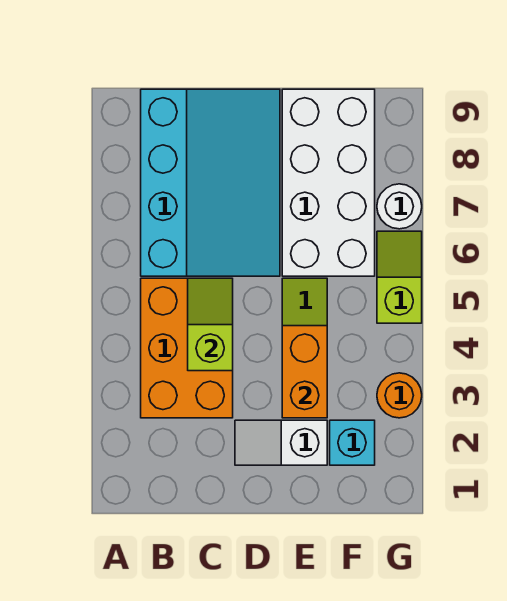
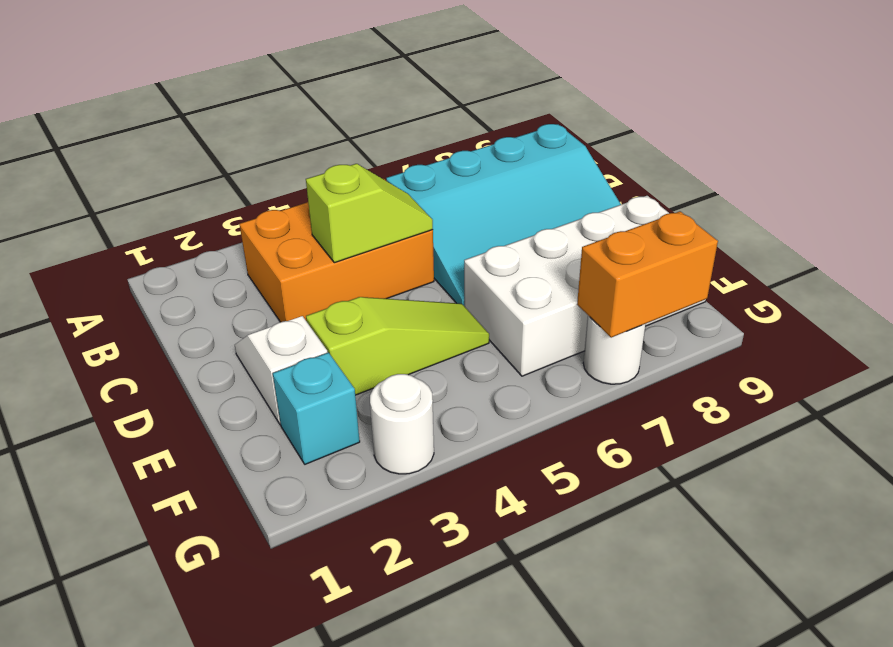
orange brick E3:E4 level 2 -> orange brick G7:G8 level 2
orange round brick G3 level 1 -> white round brick G3 level 1
lime slope G5:G6 level 1 top 5 -> none

